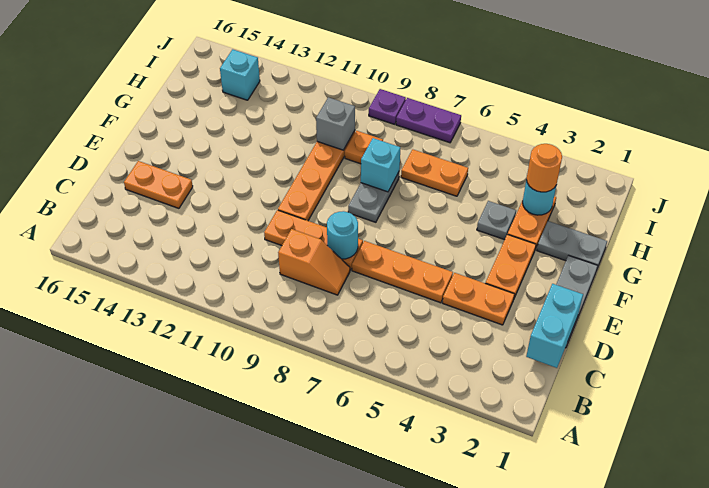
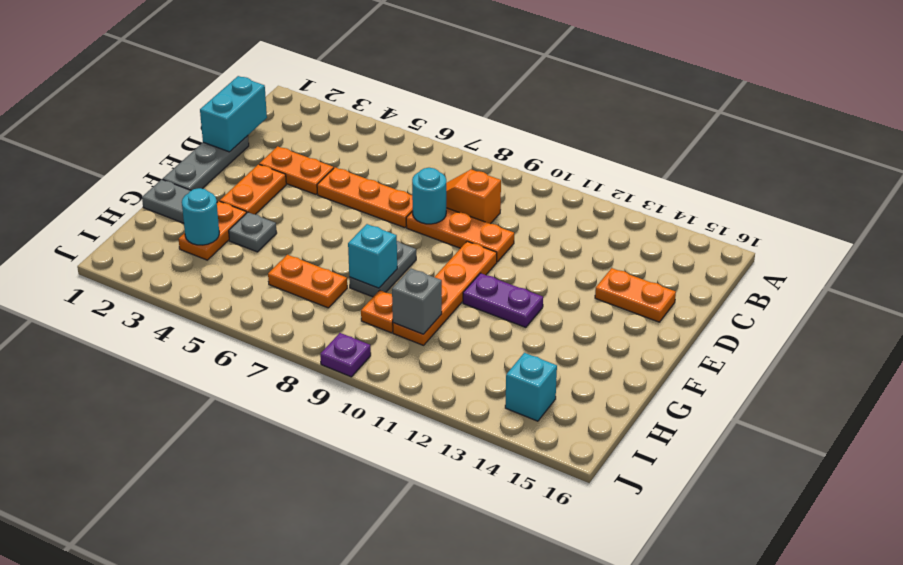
orange round brick H3 level 3 -> none
purple plate J7:J8 level 1 -> purple plate F11:F12 level 1

